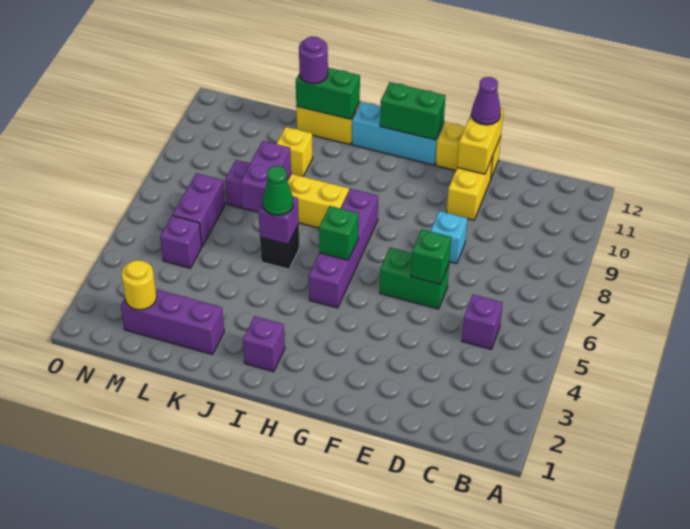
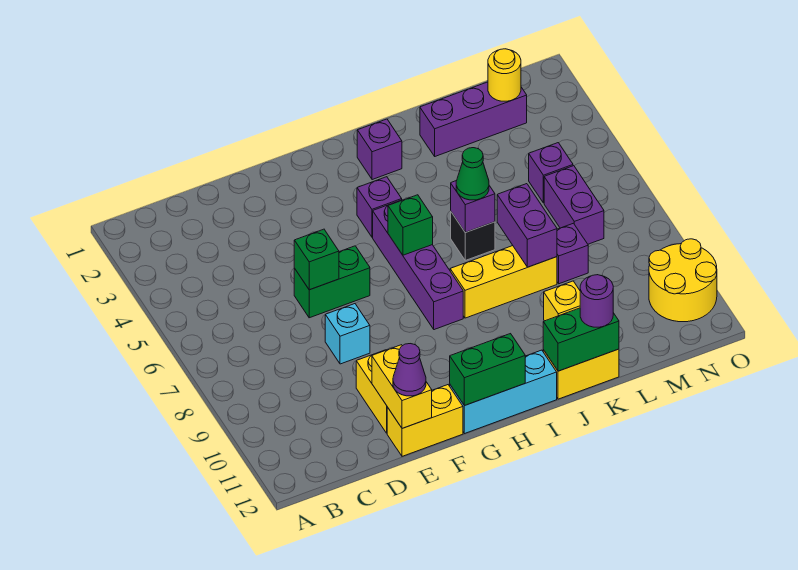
purple brick C5 level 1 -> purple brick H4 level 1
none -> yellow round brick N10:O11 level 1

